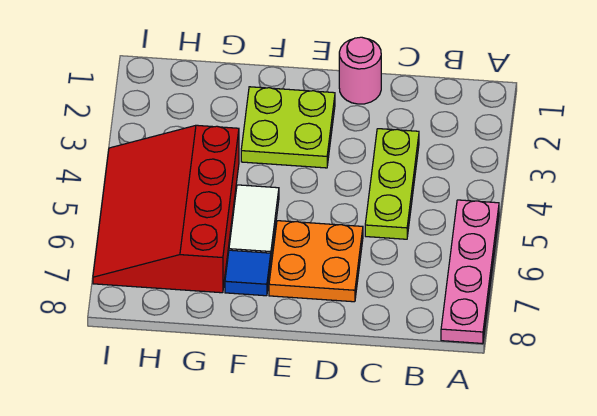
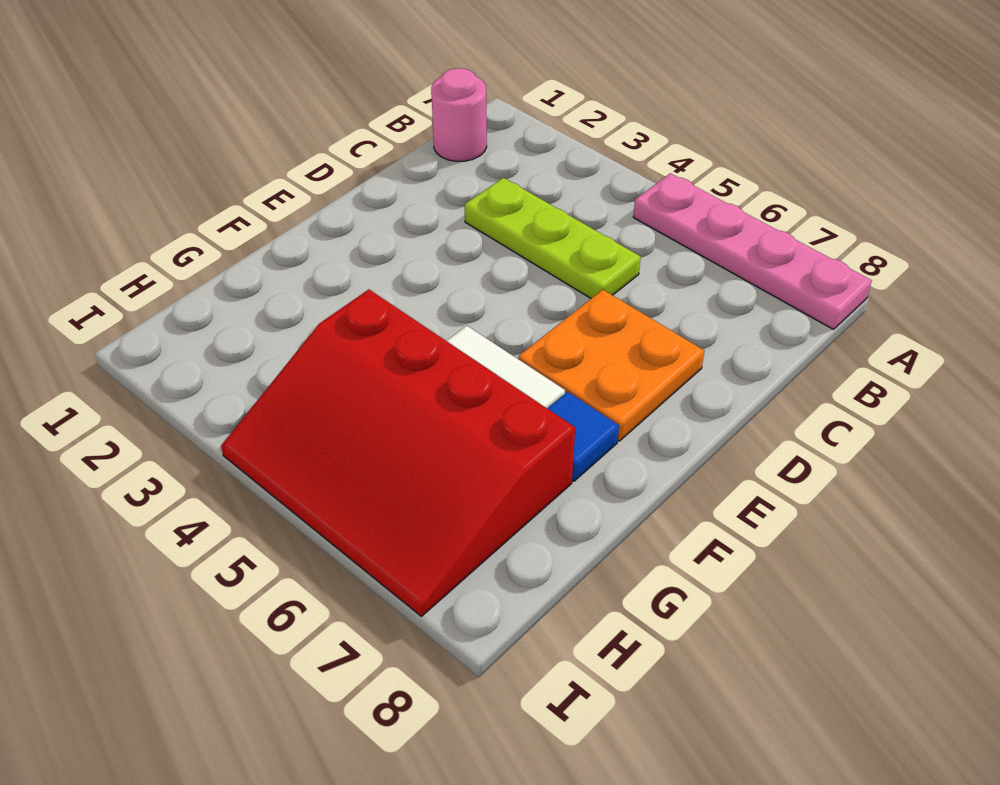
pink round brick D1 level 1 -> pink round brick B1 level 1
lime plate E2:F3 level 1 -> none

